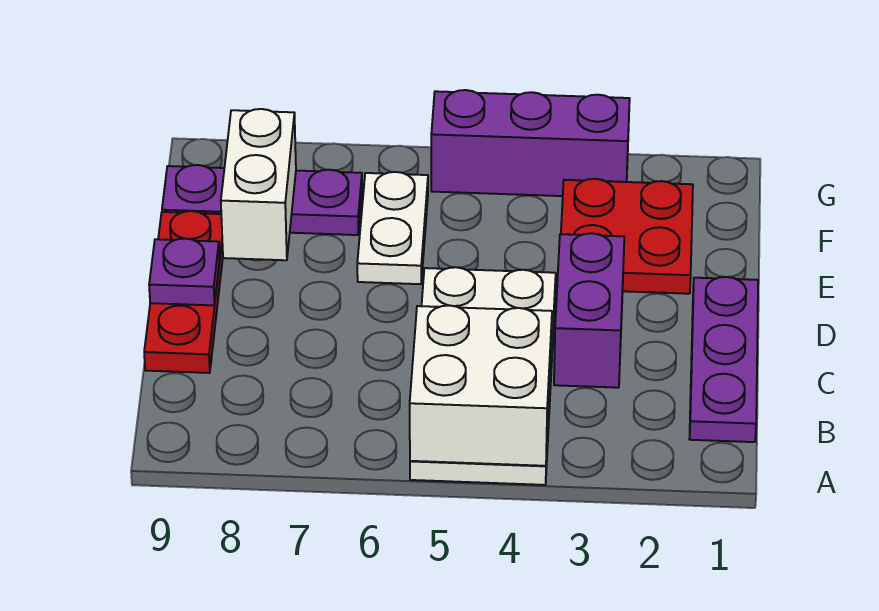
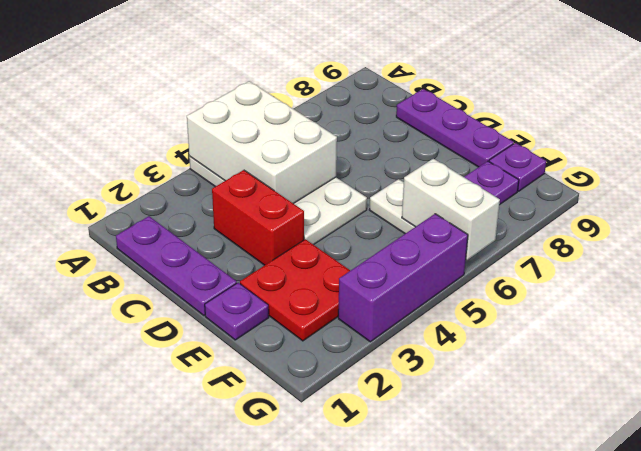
white brick A4:B5 level 2 -> white brick A4:C5 level 2
purple brick C3:D3 level 1 -> red brick C3:D3 level 1
red plate C9:E9 level 1 -> purple plate C9:E9 level 1
purple plate D9 level 2 -> purple plate E1 level 1
white brick E8:F8 level 2 -> white brick F6:G6 level 2

